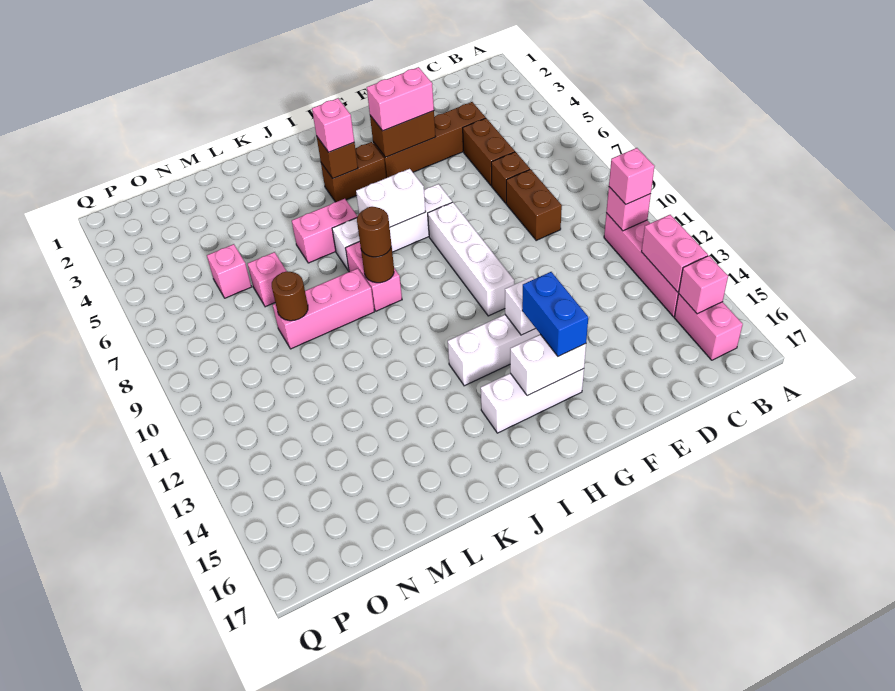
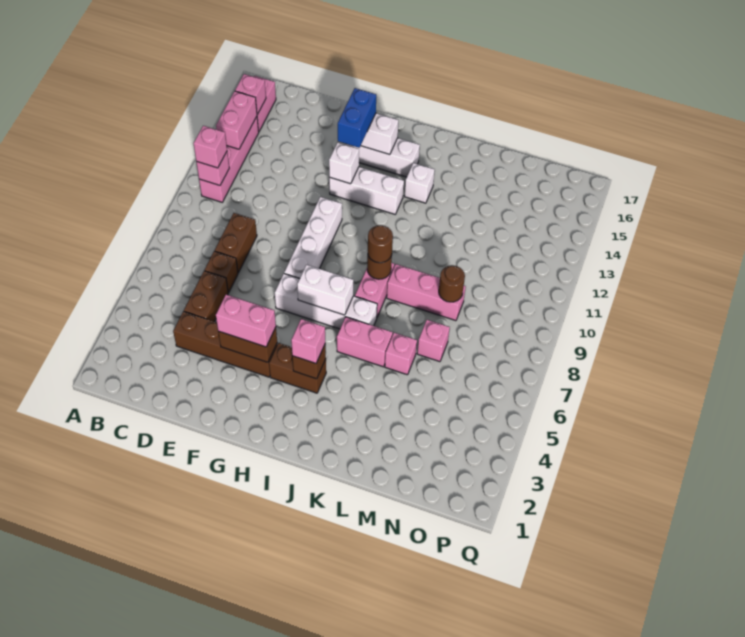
none -> white brick J14 level 1
pink brick N6 level 1 -> pink brick L6 level 1

